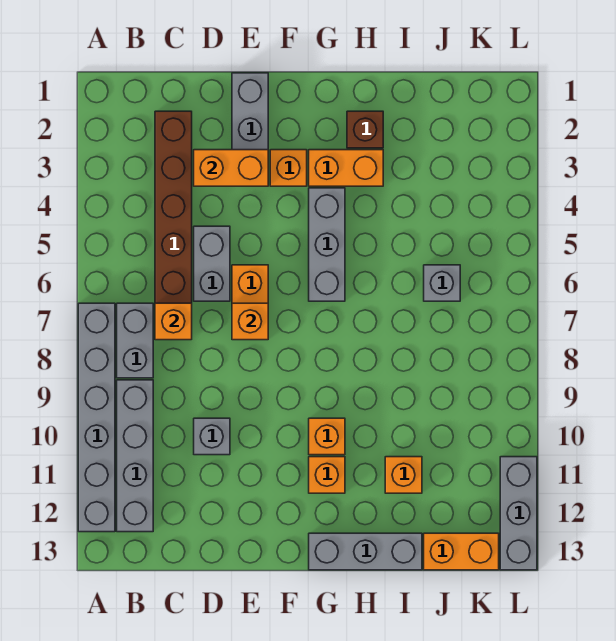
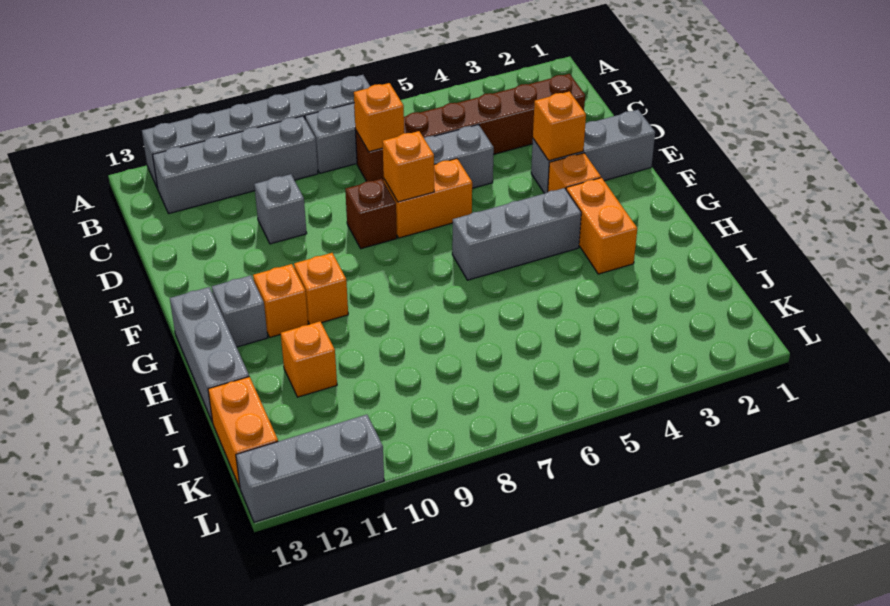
orange brick D3:E3 level 2 -> orange brick E3 level 2
brown brick H2 level 1 -> brown brick E8 level 1
grey brick J6 level 1 -> grey brick G12 level 1

